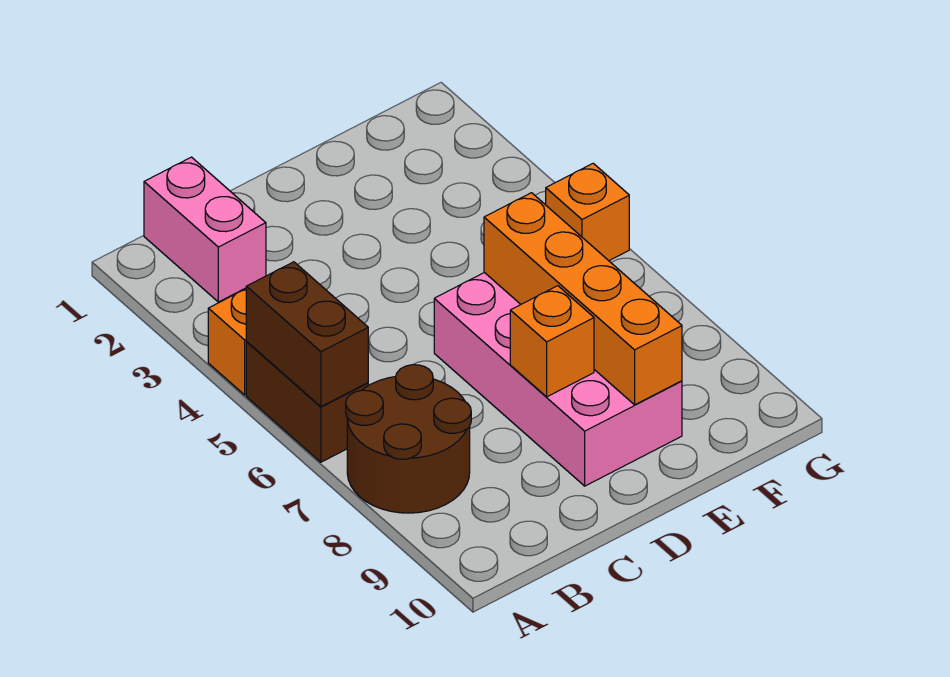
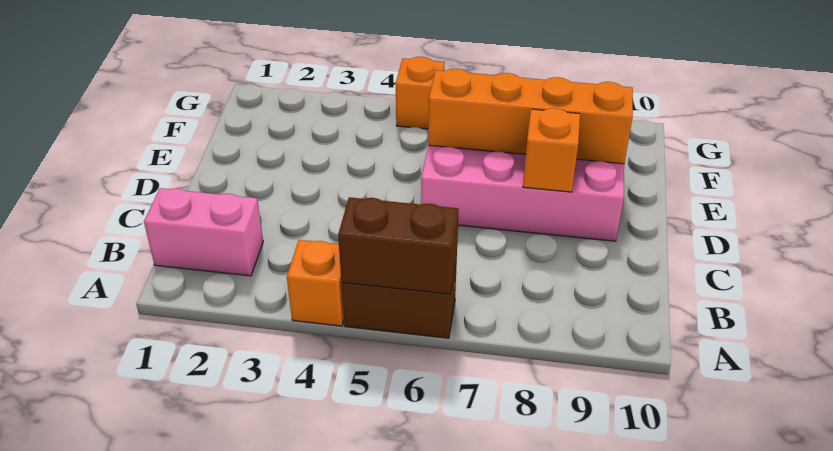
brown round brick A7:B8 level 1 -> none

